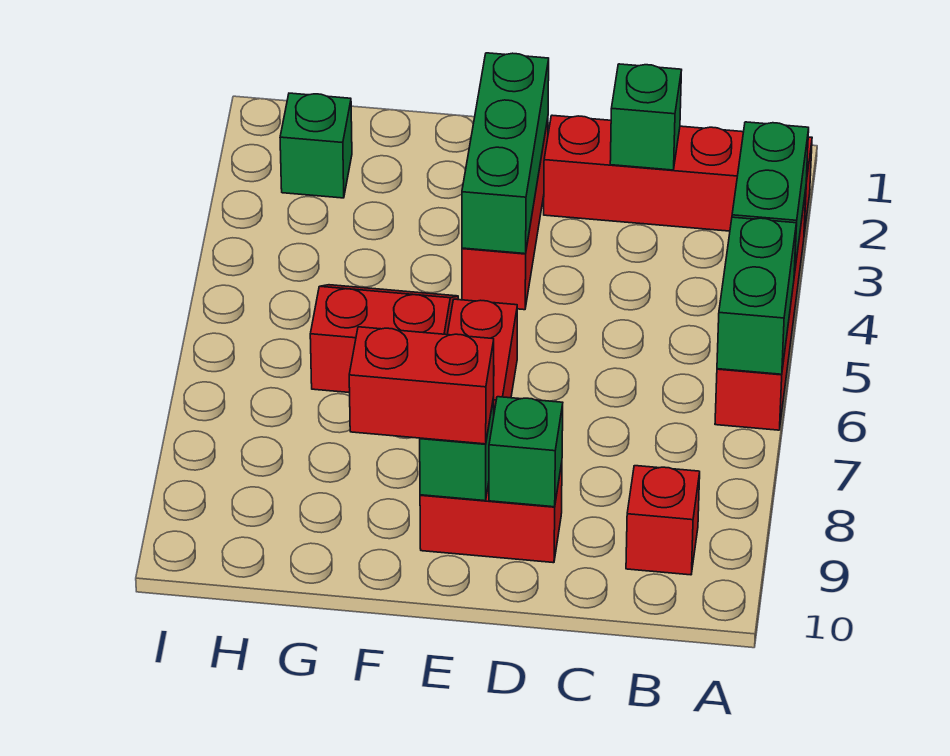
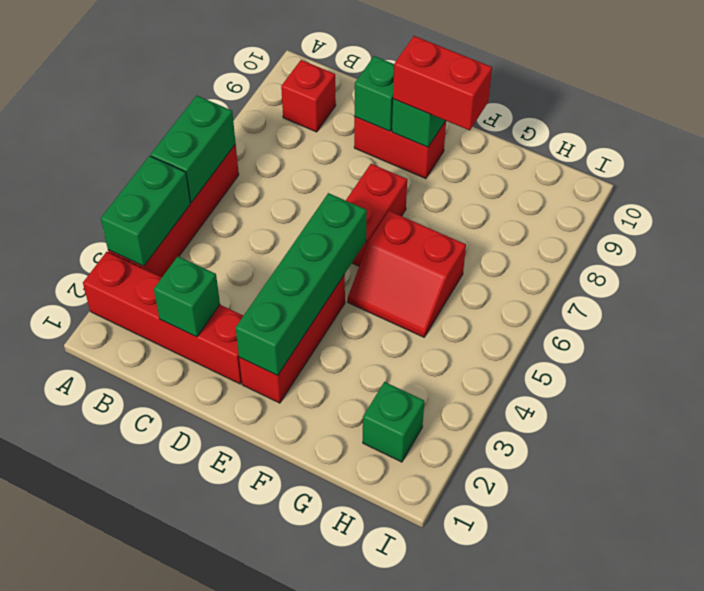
green brick E2:E4 level 2 -> green brick E2:E5 level 2

